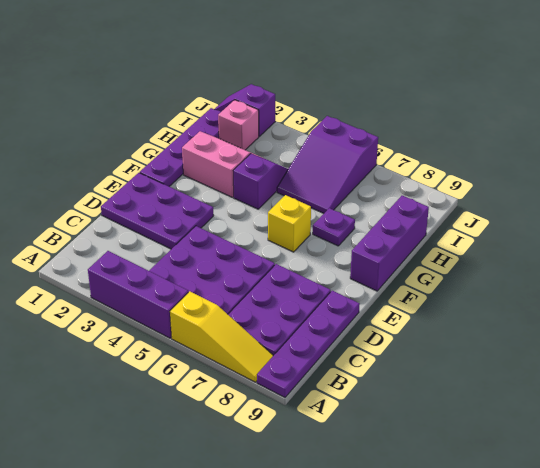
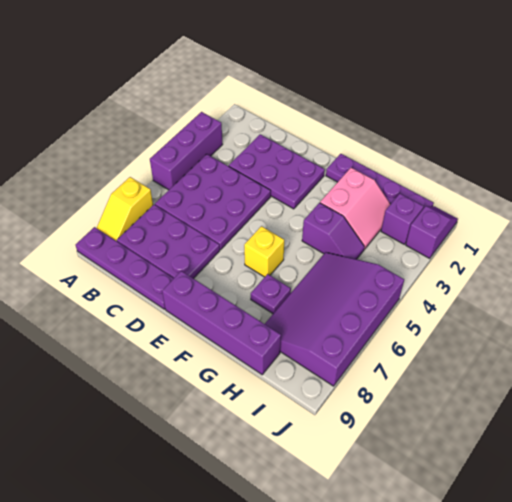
yellow slope A6:A8 level 1 top 6 -> yellow slope A7:A8 level 1 top 7
purple plate D1:E3 level 1 -> purple plate C2:E3 level 1
purple brick F9:H9 level 1 -> purple brick E9:H9 level 1
purple slope H5:J6 level 1 top J -> purple slope H5:J8 level 1 top J
pink brick I2 level 1 -> purple brick I2 level 1

